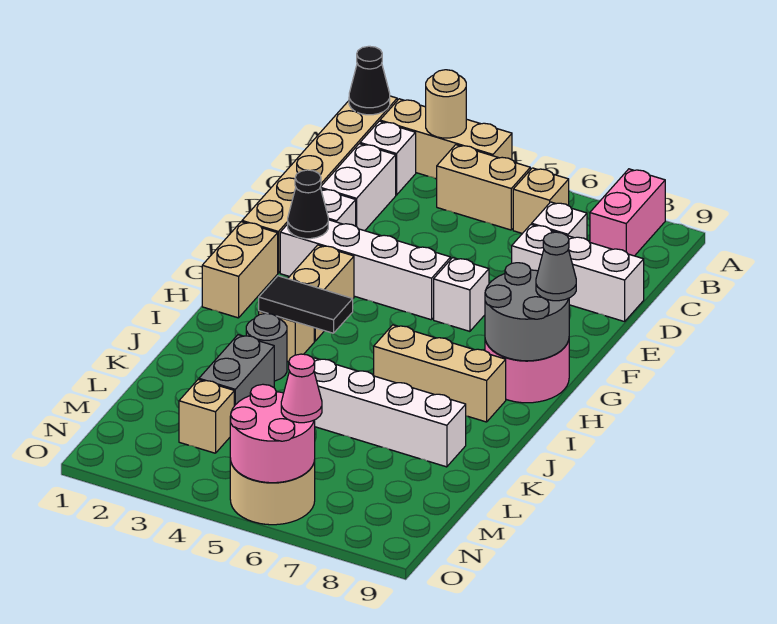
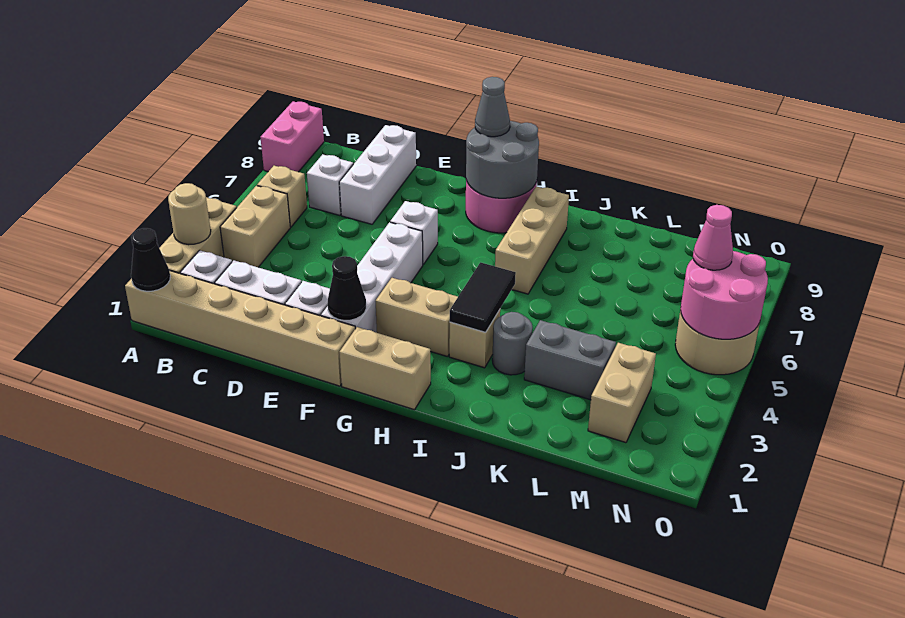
pink brick A8:B8 level 1 -> pink brick A8:A9 level 1
white brick K5:K8 level 1 -> none
tan brick M3 level 1 -> tan brick M2:M3 level 1

